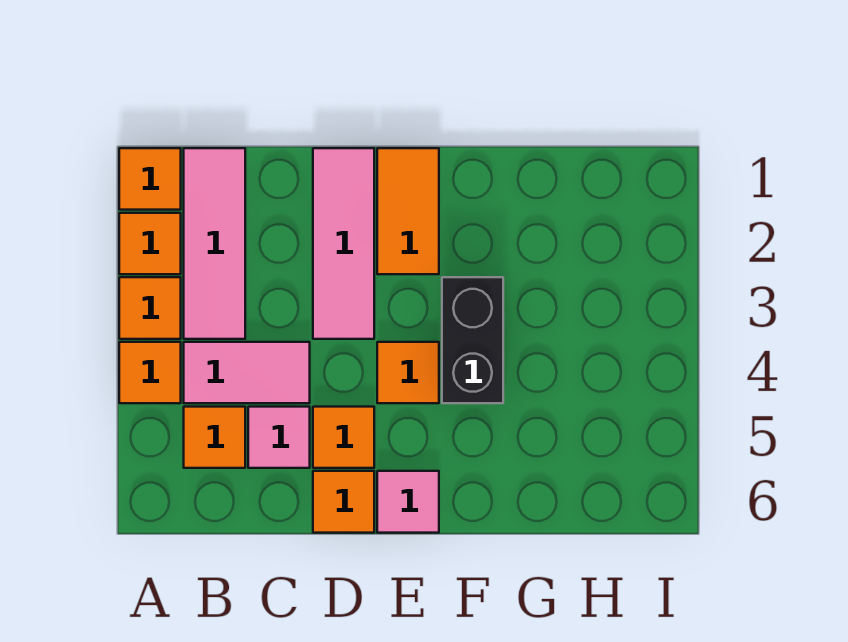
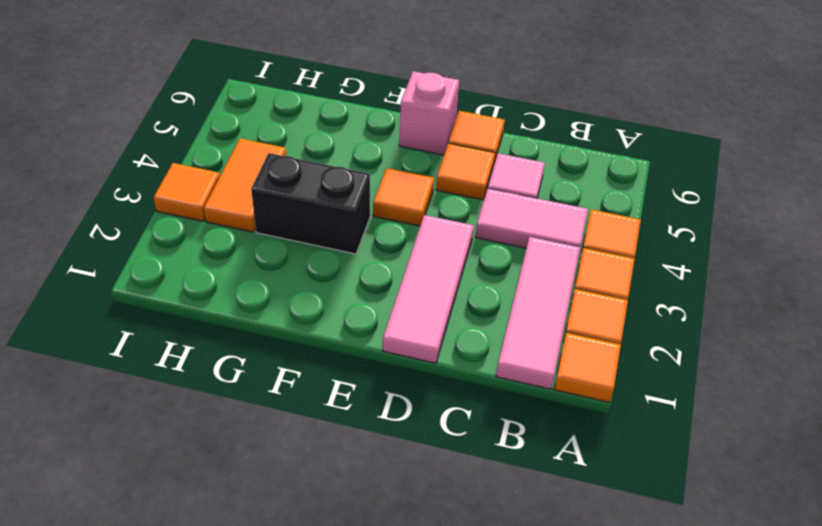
orange tile B5 level 1 -> orange tile I3 level 1
orange tile E1:E2 level 1 -> orange tile H3:H4 level 1
pink tile E6 level 1 -> pink brick E6 level 1
black brick F3:F4 level 1 -> black brick F3:G3 level 1

